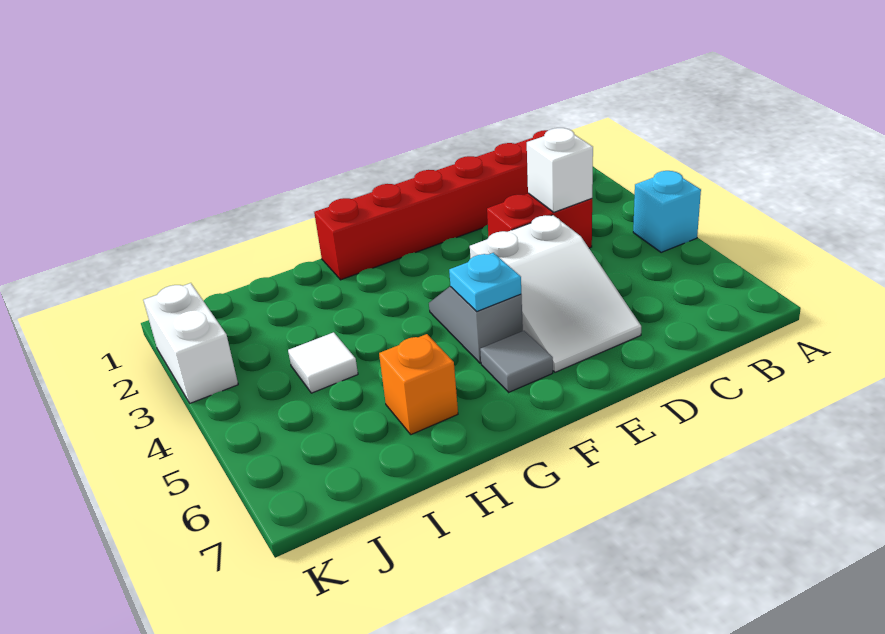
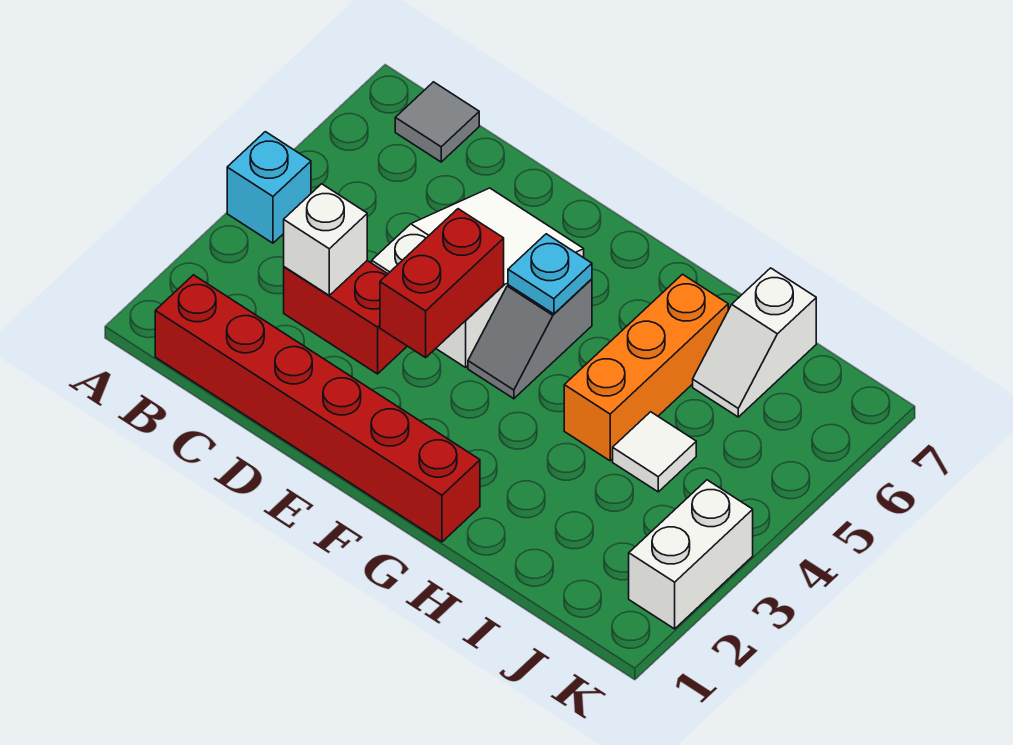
none -> red brick E3:E4 level 2
grey tile F6 level 1 -> grey tile B7 level 1
orange brick H6 level 1 -> orange brick H4:H6 level 1
none -> white slope I6:I7 level 1 top 7

